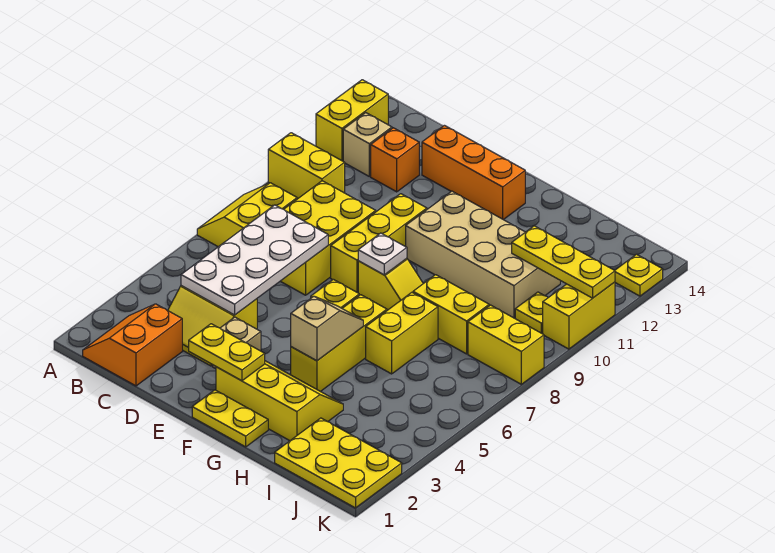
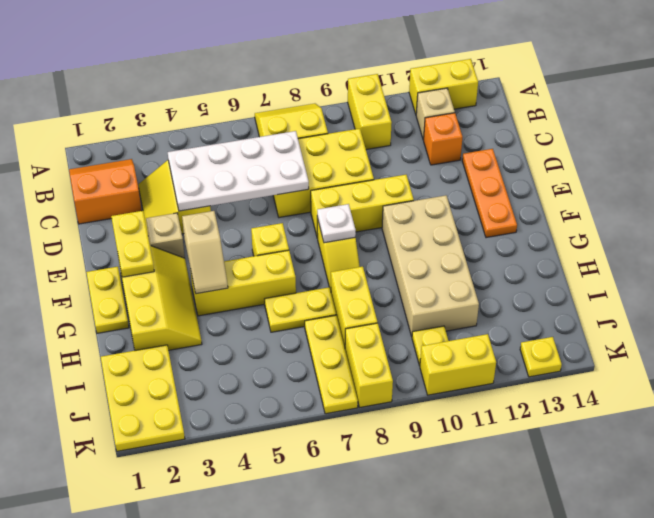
orange brick D13:F13 level 1 -> orange plate D13:F13 level 1
tan slope G4:G5 level 2 top 4 -> tan slope F4:G4 level 2 top F
yellow brick H6:H7 level 1 -> yellow plate H6:H7 level 1
yellow plate I11:K11 level 2 -> yellow plate I7:K7 level 1

